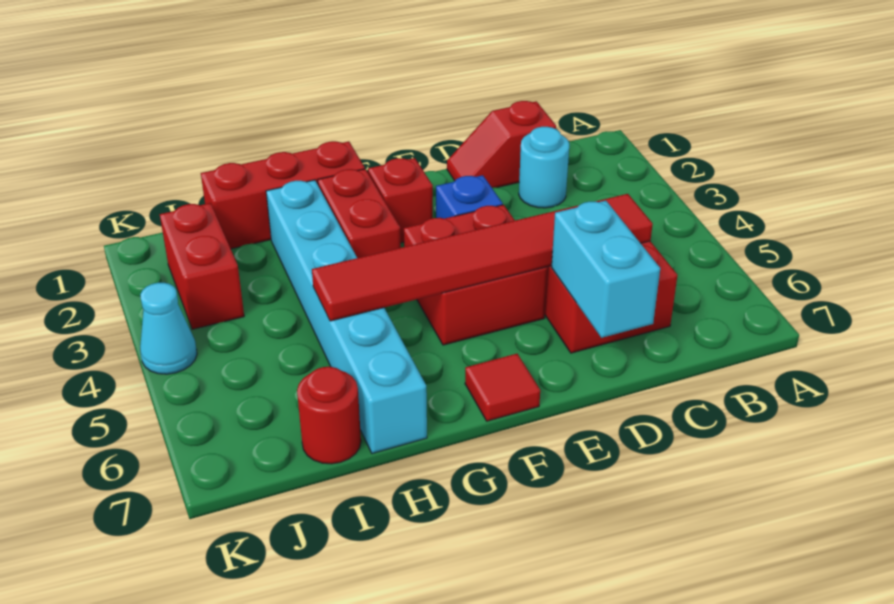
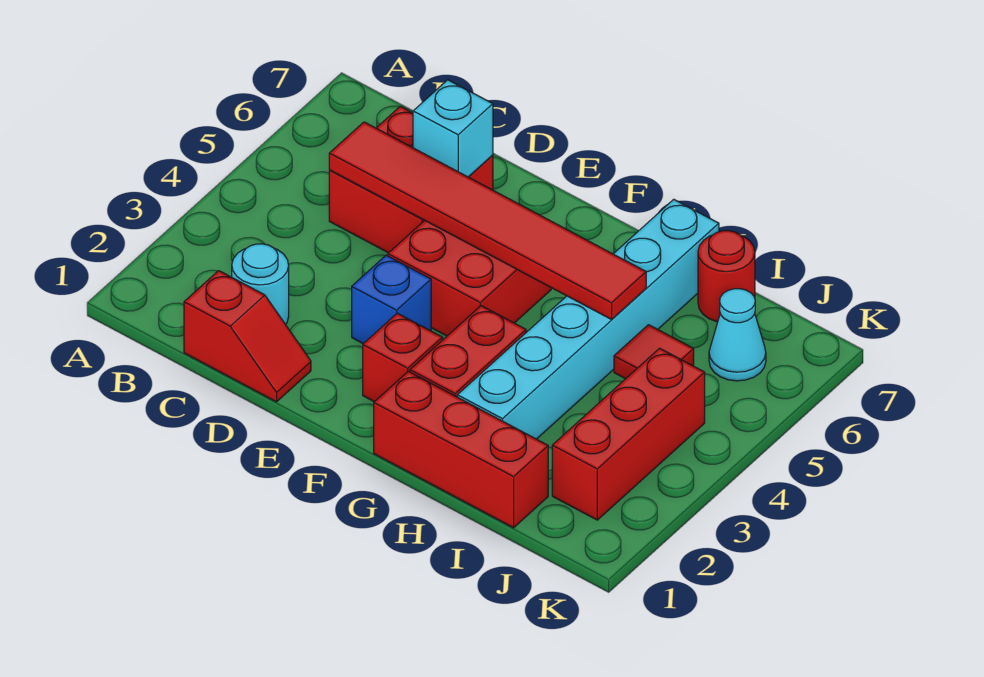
cyan brick D6:D7 level 2 -> cyan brick D6 level 2
red tile F7 level 1 -> red tile I5 level 1
red brick J2:J3 level 1 -> red brick J2:J4 level 1
cyan cone K4 level 1 -> cyan cone J6 level 1

